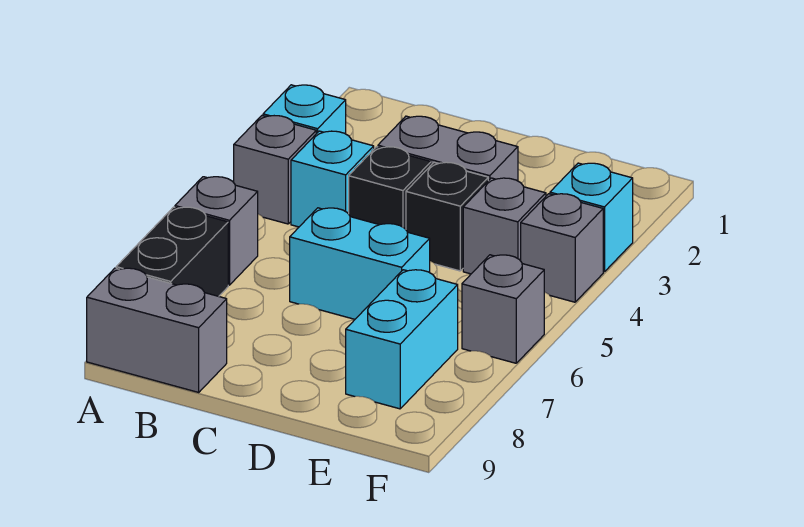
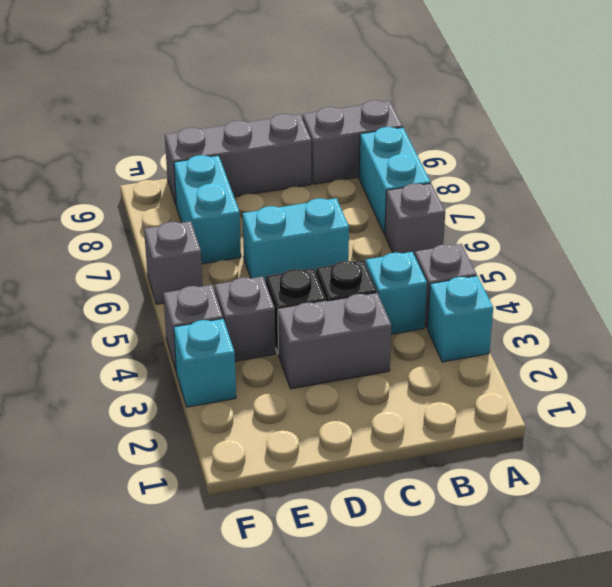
black brick A7:A8 level 1 -> cyan brick A7:A8 level 1
none -> grey brick C9:E9 level 1

